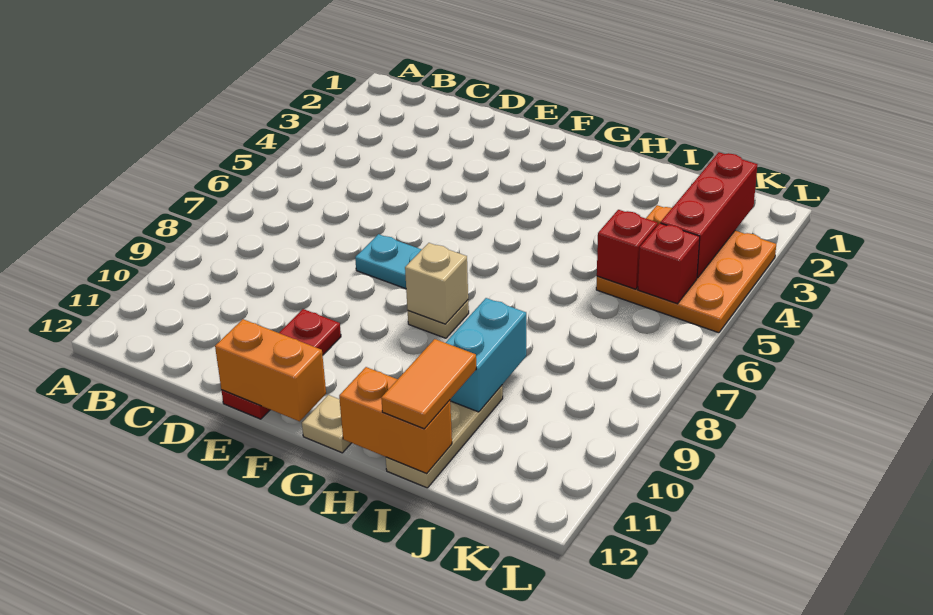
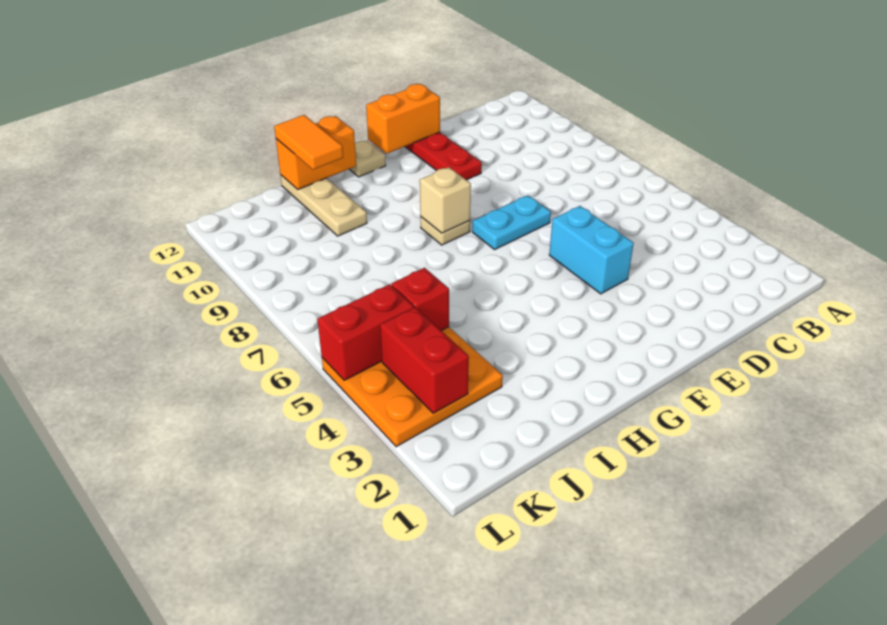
cyan brick I9:I10 level 2 -> cyan brick E4:E5 level 1
red brick K2:K4 level 2 -> red brick K3:K4 level 2
red brick K5 level 2 -> red brick K5:L5 level 2

